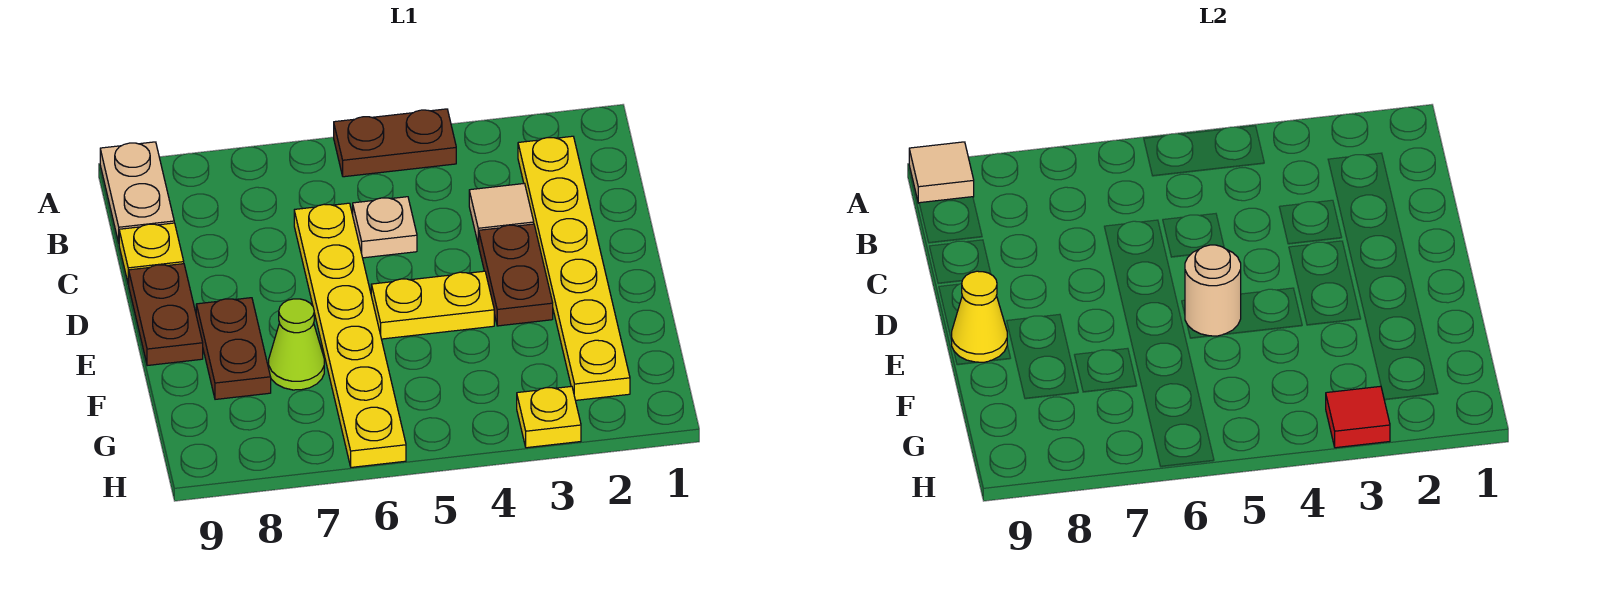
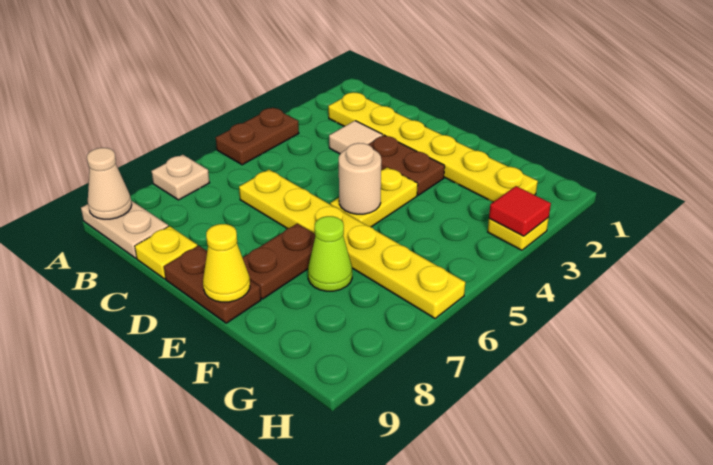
tan tile A9 level 2 -> tan cone A9 level 2
tan plate C5 level 1 -> tan plate A7 level 1
brown plate E8:F8 level 1 -> brown plate E7:E8 level 1

